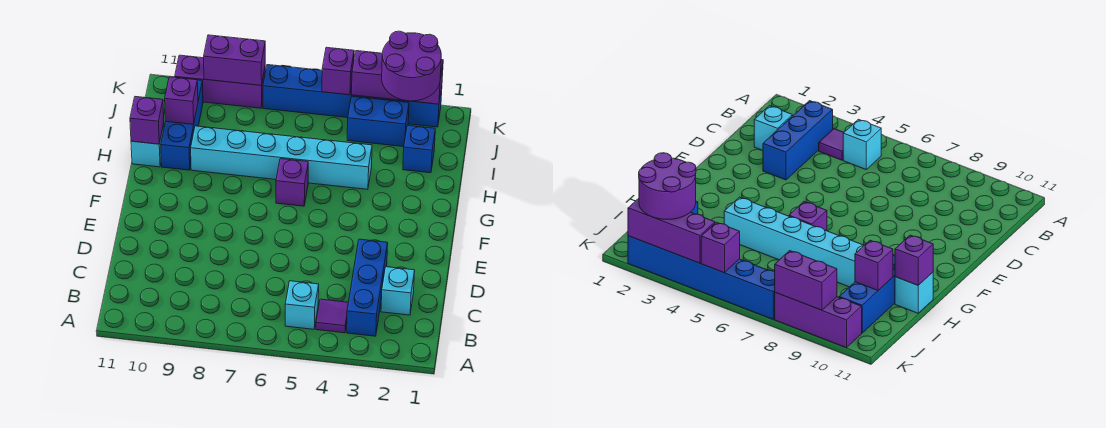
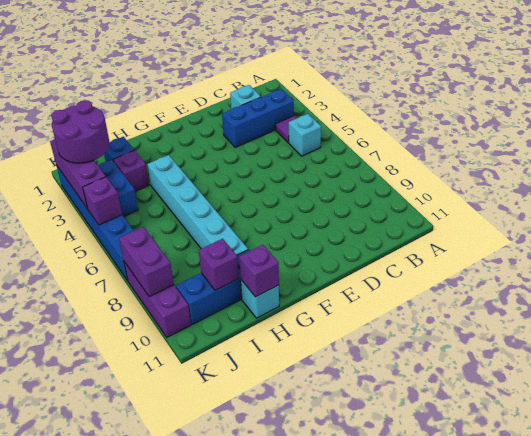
purple brick G6 level 1 -> purple brick I3 level 1

